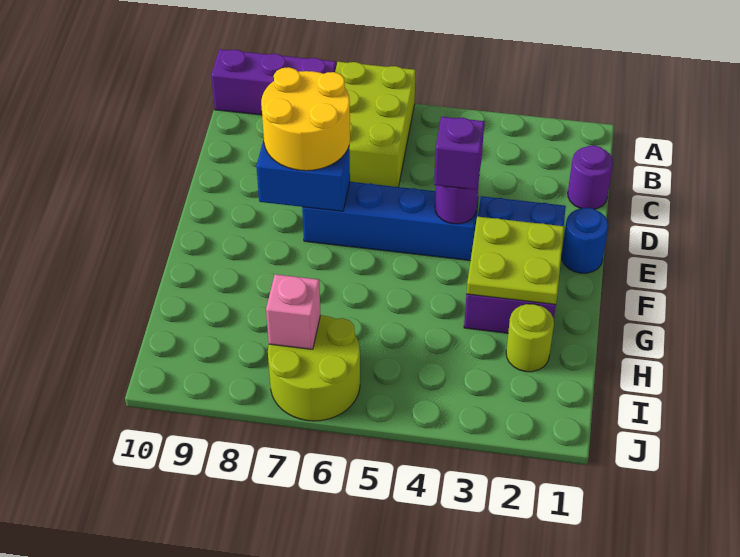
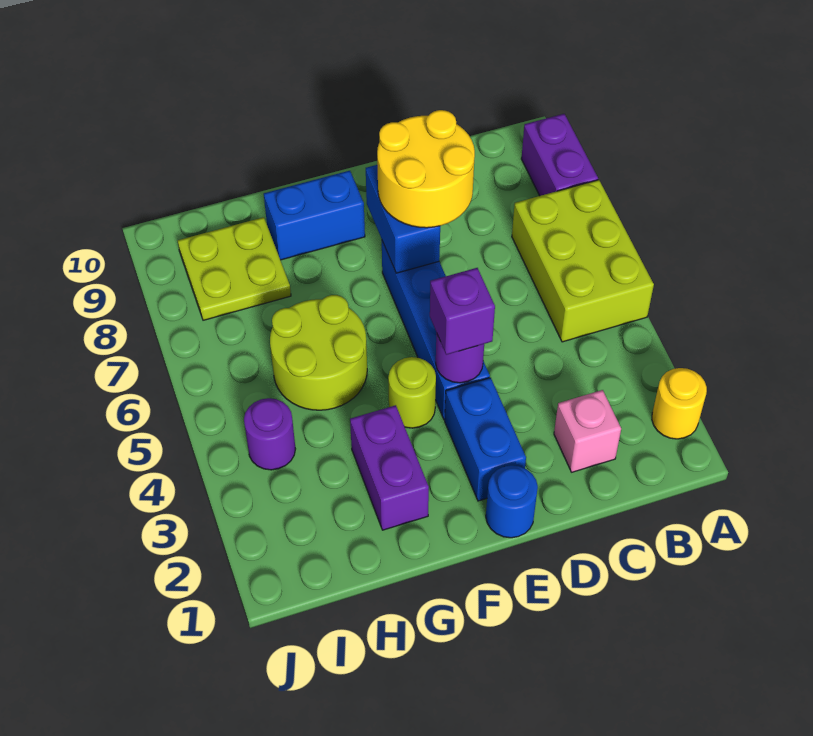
none -> yellow round brick A2 level 1
lime brick A6:C7 level 1 -> lime brick A5:B7 level 1
purple brick A8:A10 level 1 -> purple brick A8:A9 level 1
purple round brick C1 level 1 -> purple round brick I4 level 1
lime plate F2:G3 level 2 -> lime plate H8:I9 level 1
none -> blue brick F9:G9 level 1
lime round brick H2 level 1 -> lime round brick F4 level 1
lime round brick I6:J7 level 1 -> lime round brick G5:H6 level 1
pink brick I7 level 2 -> pink brick C2 level 1

